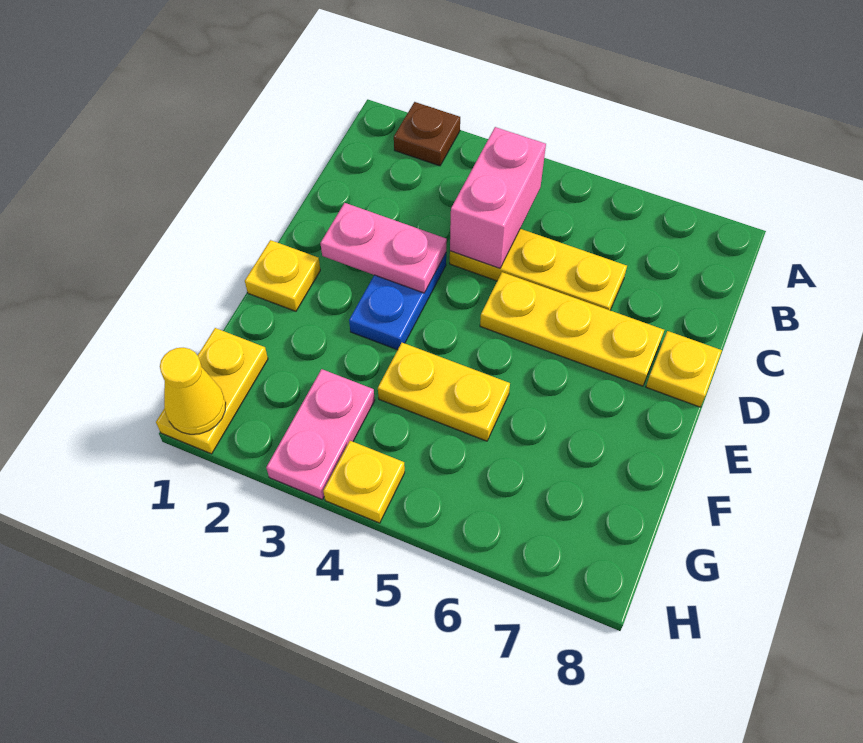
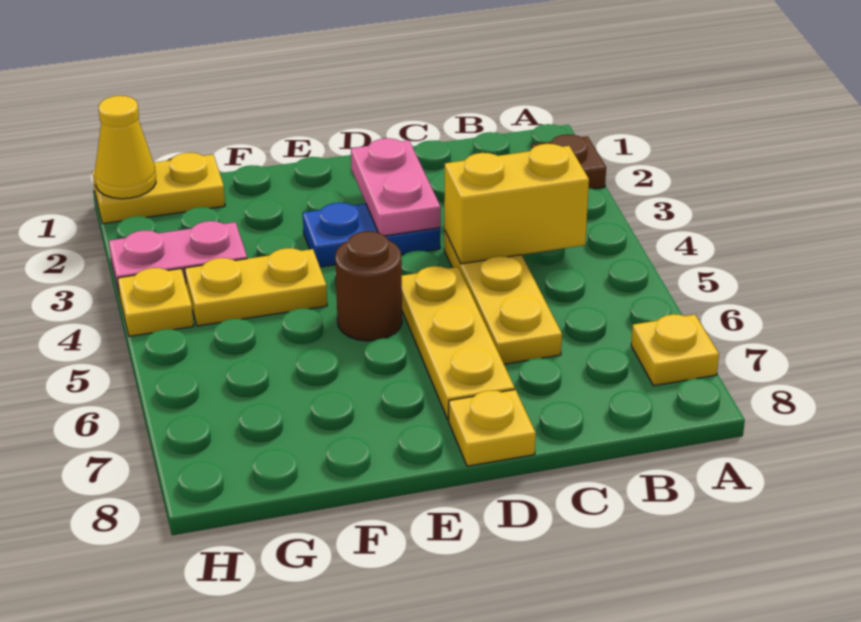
pink brick B4:C4 level 2 -> yellow brick B4:C4 level 2
yellow plate E1 level 1 -> yellow plate A7 level 1
none -> brown round brick E5 level 1
yellow plate F4:F5 level 1 -> yellow plate F4:G4 level 1

